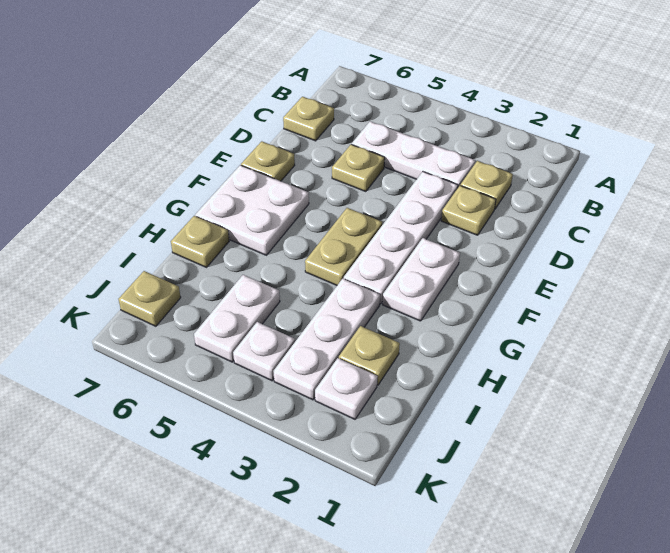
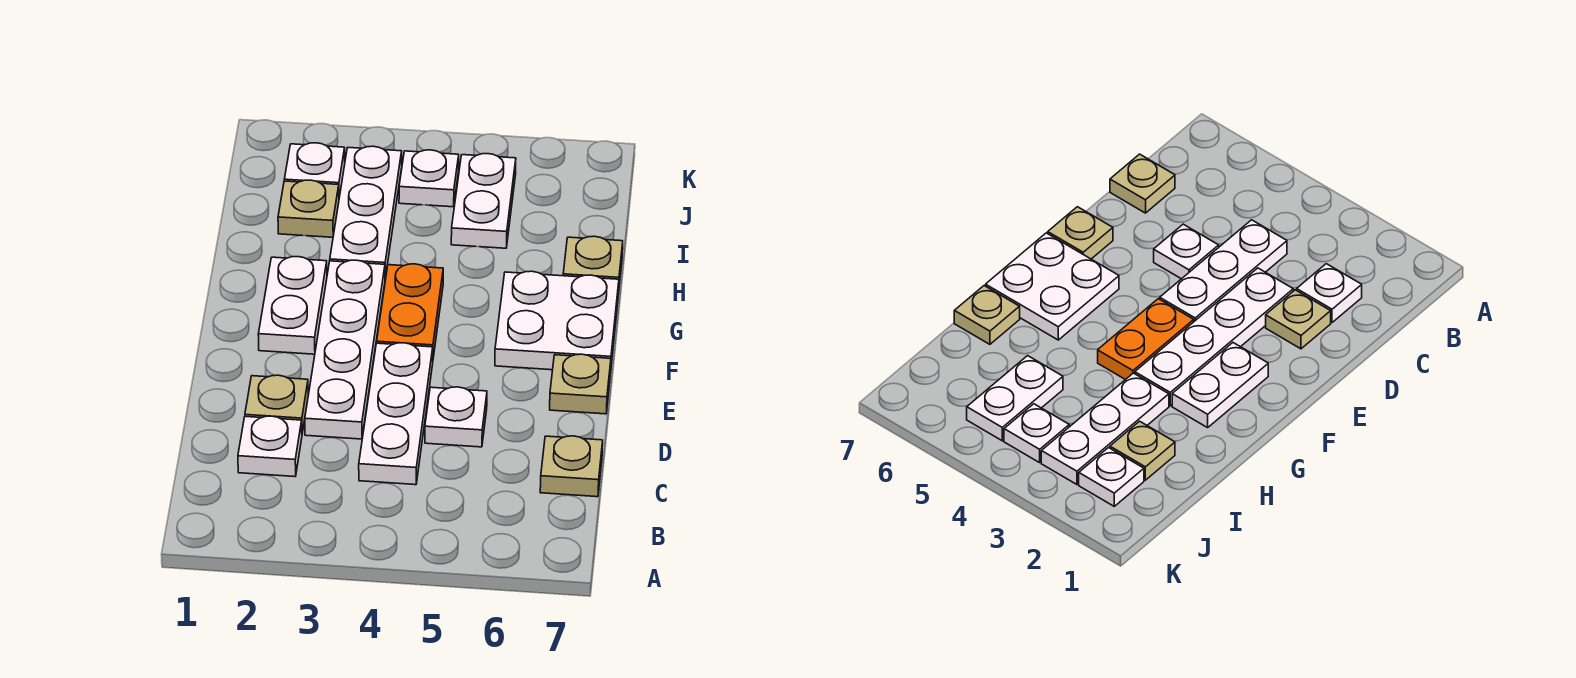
tan plate C2 level 1 -> white plate C2 level 1
white plate C3:C5 level 1 -> white plate C4:E4 level 1
tan plate D5 level 1 -> white plate D5 level 1
tan plate F4:G4 level 1 -> orange plate F4:G4 level 1
tan plate J7 level 1 -> none

